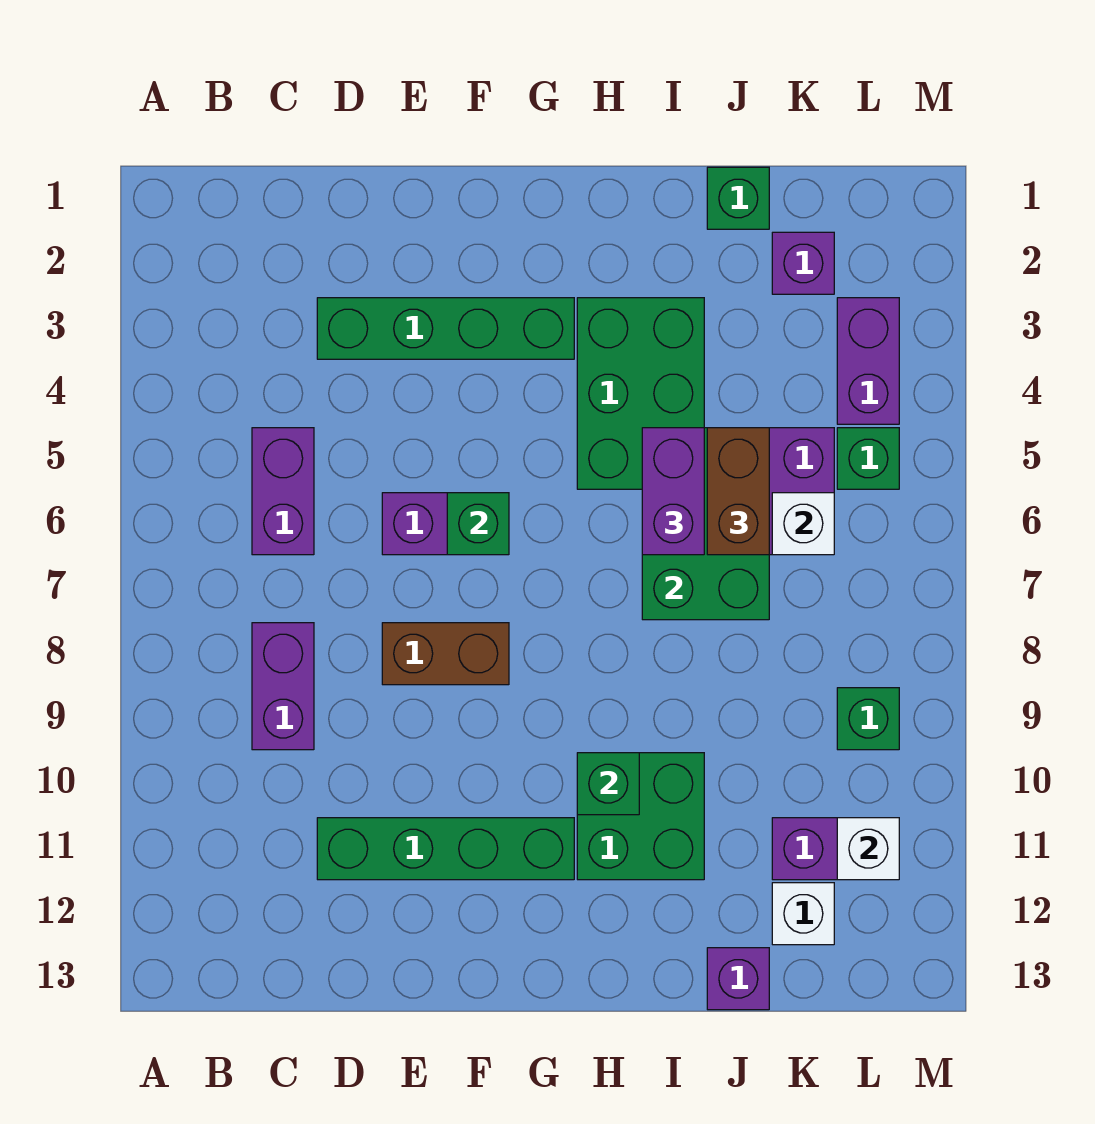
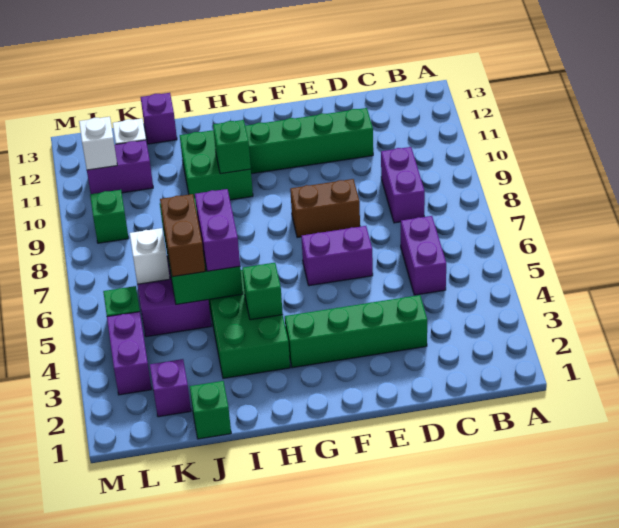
green brick F6 level 2 -> green brick H4 level 2

